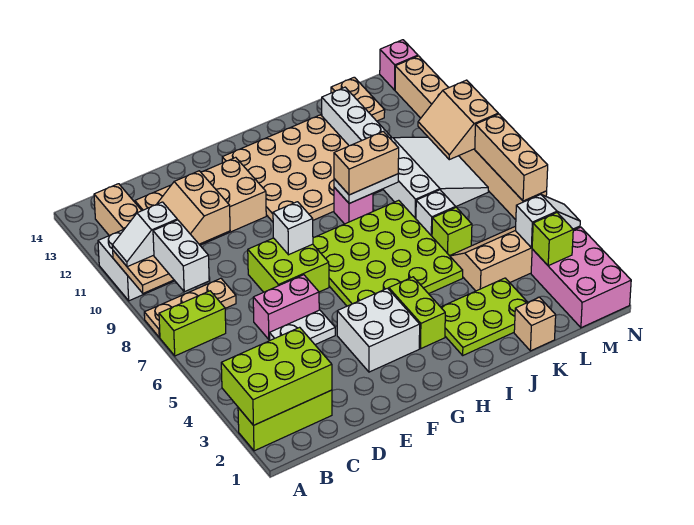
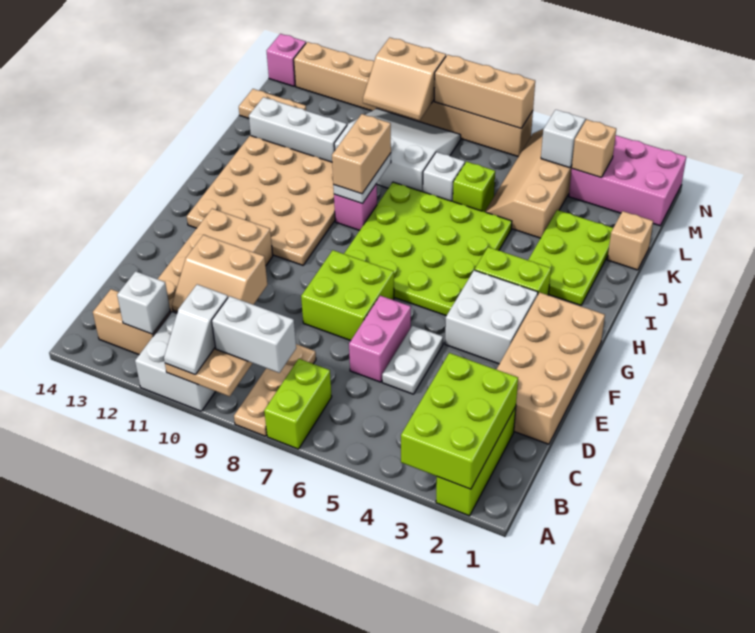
none -> tan brick D1:G2 level 1
white brick F8 level 2 -> white brick B12 level 2
lime brick M3 level 2 -> tan brick M3 level 2

